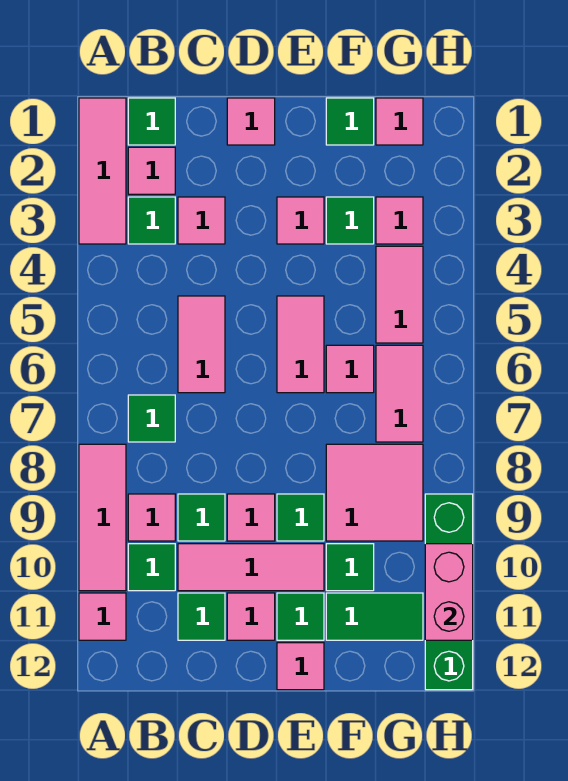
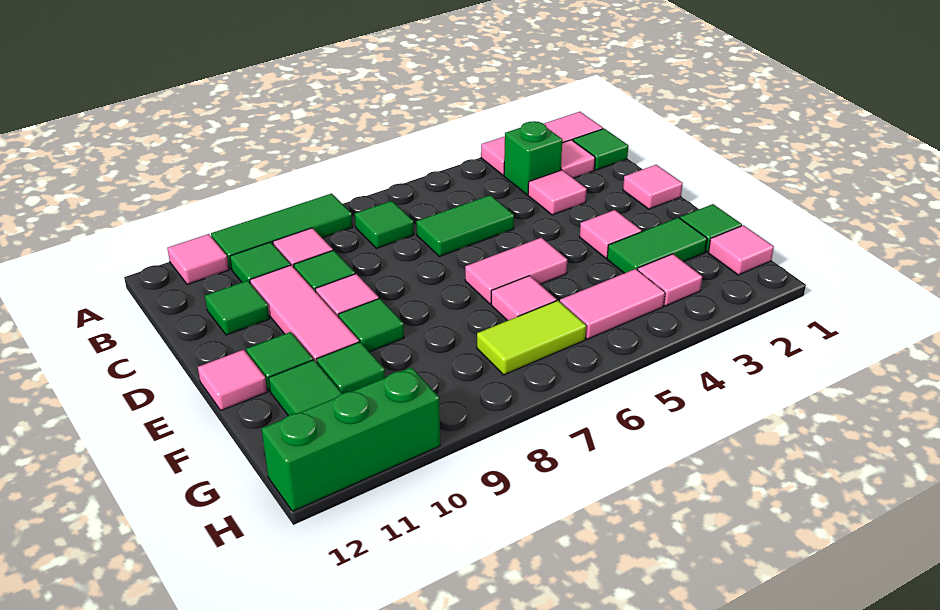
pink tile A8:A10 level 1 -> green tile A8:A10 level 1
green tile B3 level 1 -> green brick B3 level 1
pink tile C5:C6 level 1 -> green tile C5:C6 level 1
pink tile D11 level 1 -> none
green tile F3 level 1 -> green tile F2:F3 level 1
pink tile F8:G9 level 1 -> none
pink tile G6:G7 level 1 -> lime tile G6:G7 level 1
green brick H9:H12 level 1 -> green brick H10:H12 level 1
pink brick H10:H11 level 2 -> none

